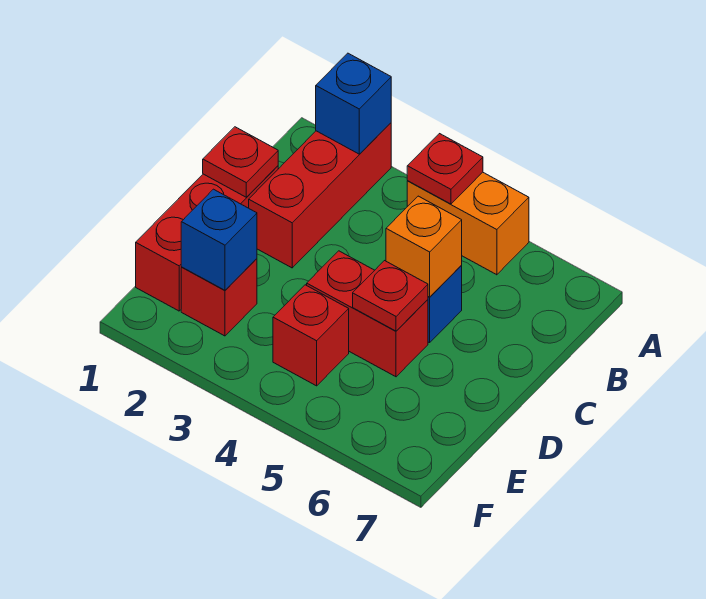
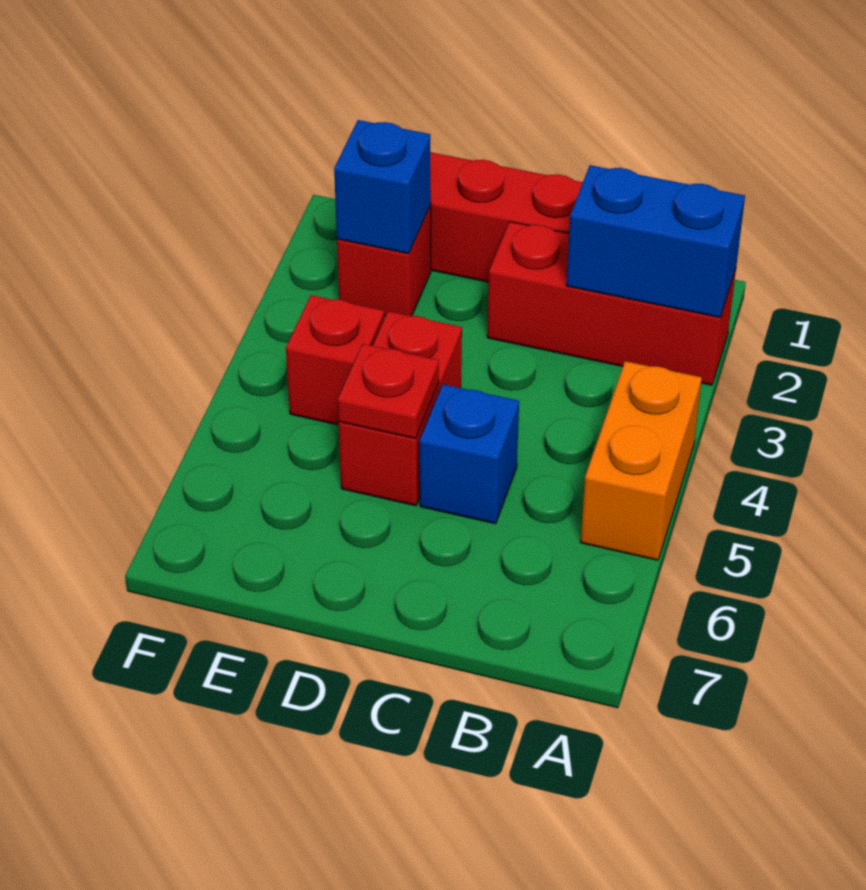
blue brick A2 level 2 -> blue brick A2:B2 level 2
red plate A4 level 2 -> none
red plate C1 level 2 -> none
orange brick C5 level 2 -> none

